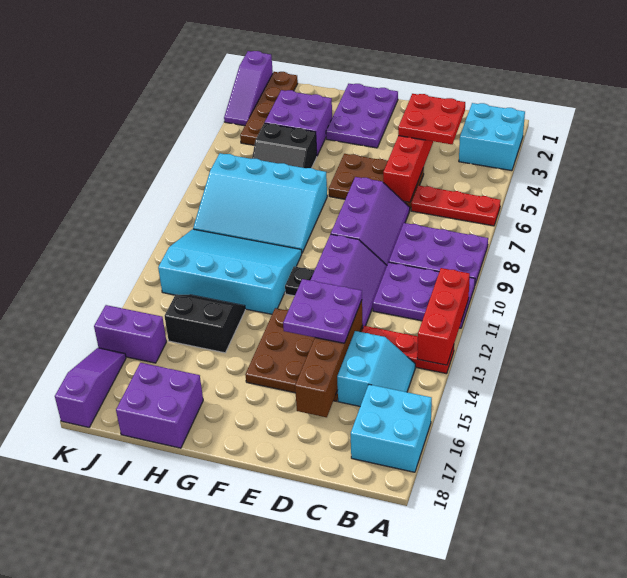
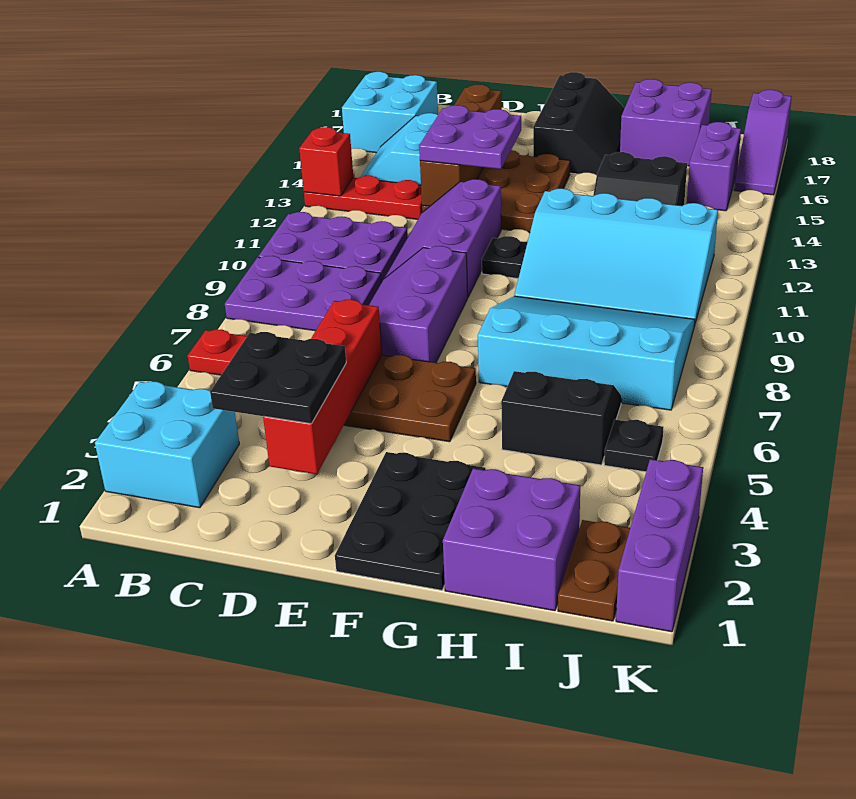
red brick A11:A13 level 2 -> red brick A13 level 2
red plate C3:D4 level 3 -> black plate C3:D4 level 3
purple plate F1:G3 level 1 -> black plate F1:G3 level 1
none -> black slope F16:G18 level 1 top F
purple brick H3:I4 level 1 -> purple brick H1:I2 level 1
brown plate J1:J4 level 1 -> brown plate J1:J2 level 1
none -> black plate J5 level 1
purple brick J15:K15 level 1 -> purple brick J15:J16 level 1
purple slope K1:K3 level 1 top 1 -> purple brick K1:K3 level 1

